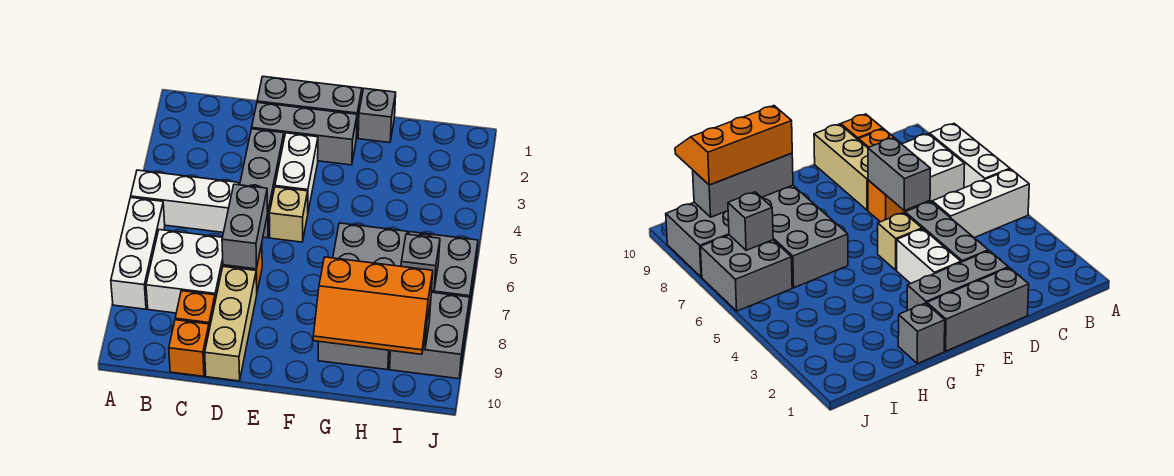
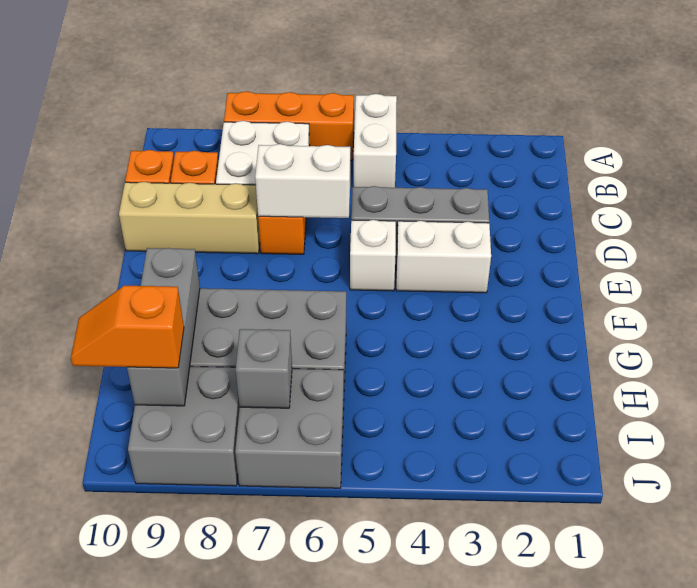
white brick A5:C5 level 1 -> white brick A5:B5 level 1
white brick A6:A8 level 1 -> orange brick A6:A8 level 1
grey brick D1:F1 level 1 -> none
grey brick D2:F2 level 1 -> none
grey brick D6:D7 level 2 -> white brick D6:D7 level 2
tan brick E5 level 1 -> white brick E5 level 1
grey brick G1 level 1 -> none
orange slope G9:I10 level 3 top 9 -> orange slope I9:I10 level 3 top 9

